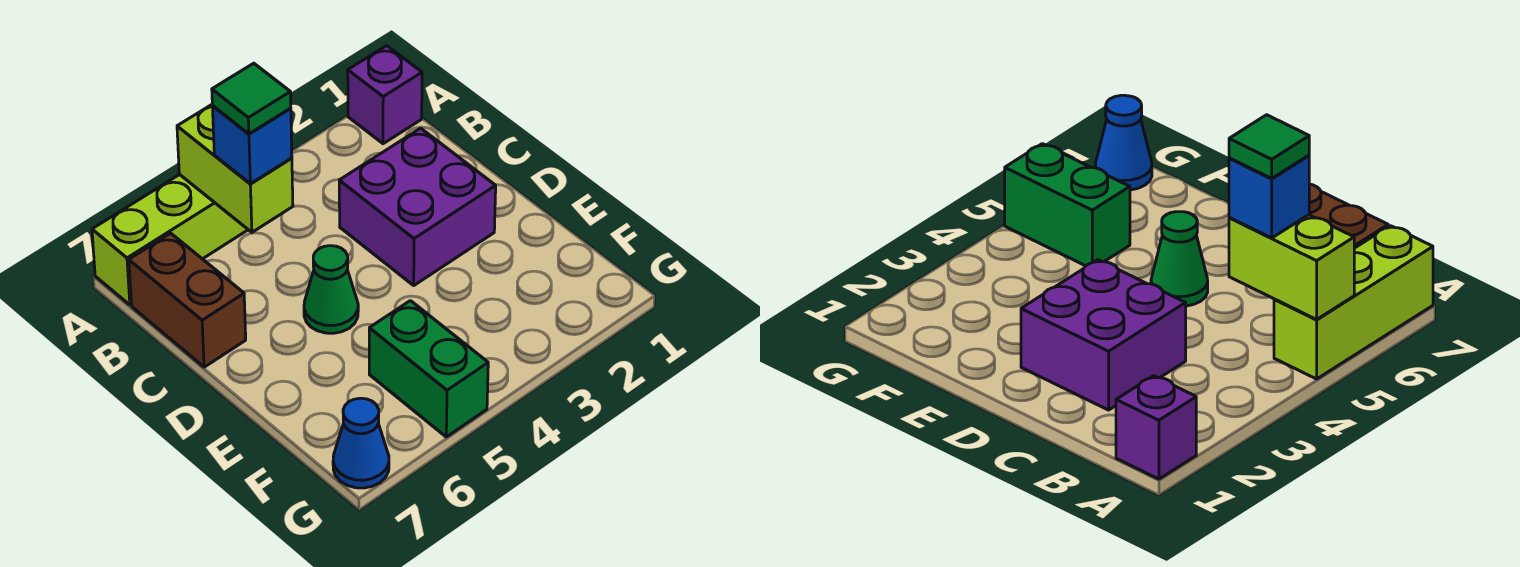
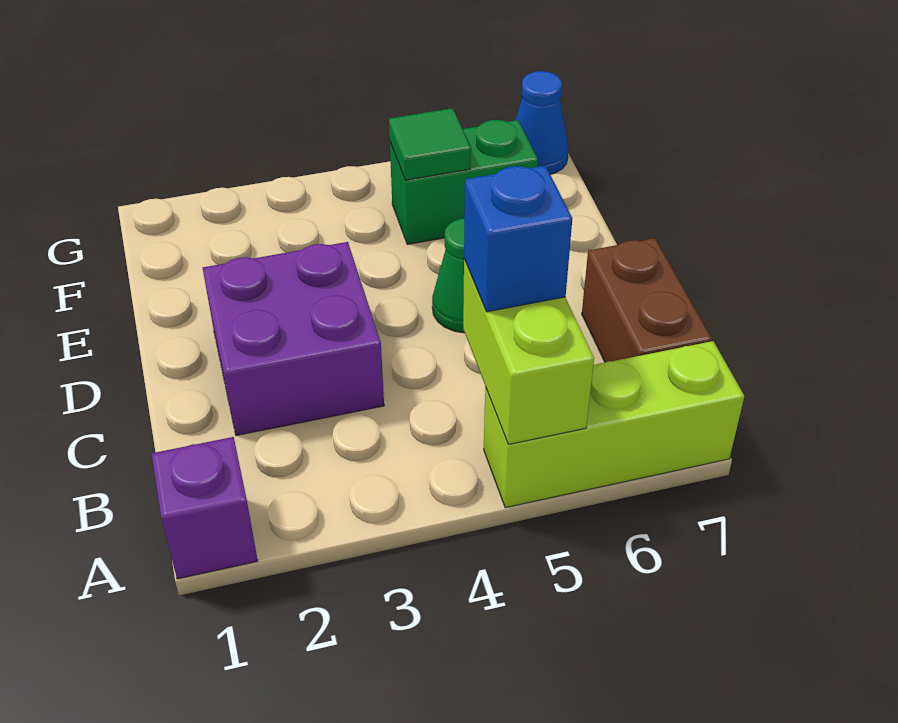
green tile B5 level 4 -> green tile F5 level 2
green brick F5:G5 level 1 -> green brick F5:F6 level 1

